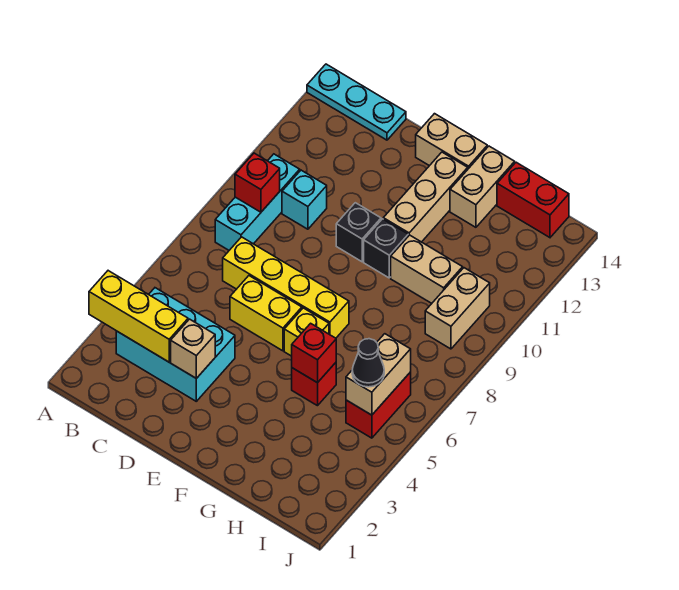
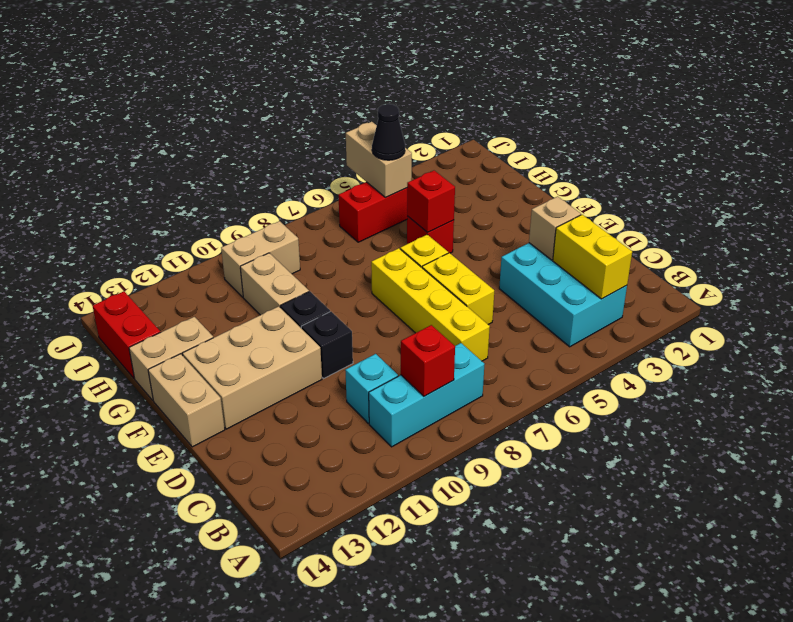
yellow brick A3:C3 level 2 -> yellow brick B3:C3 level 2
cyan plate A14:C14 level 1 -> none
tan brick F11:F13 level 1 -> tan brick E11:F13 level 1
tan brick I5:I6 level 2 -> tan brick I5:J5 level 2

